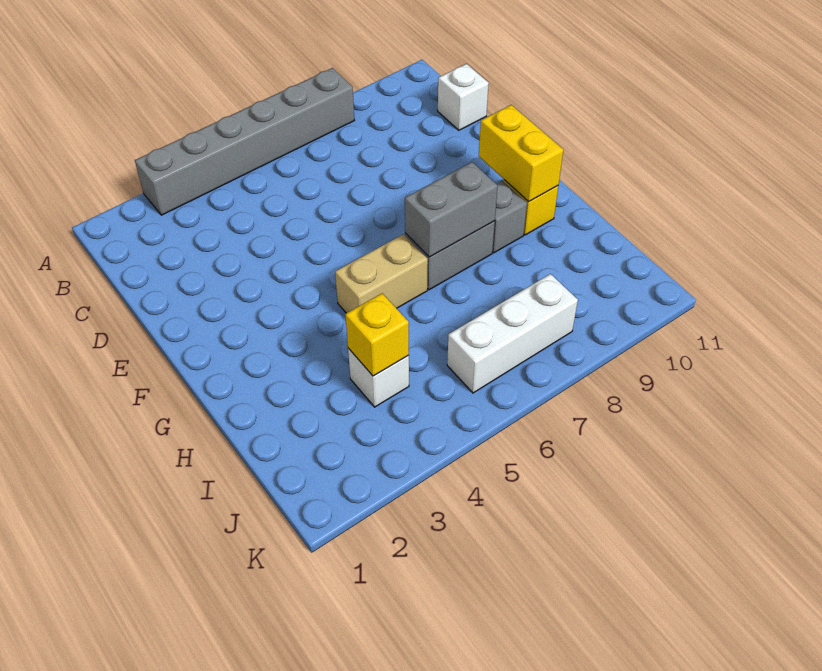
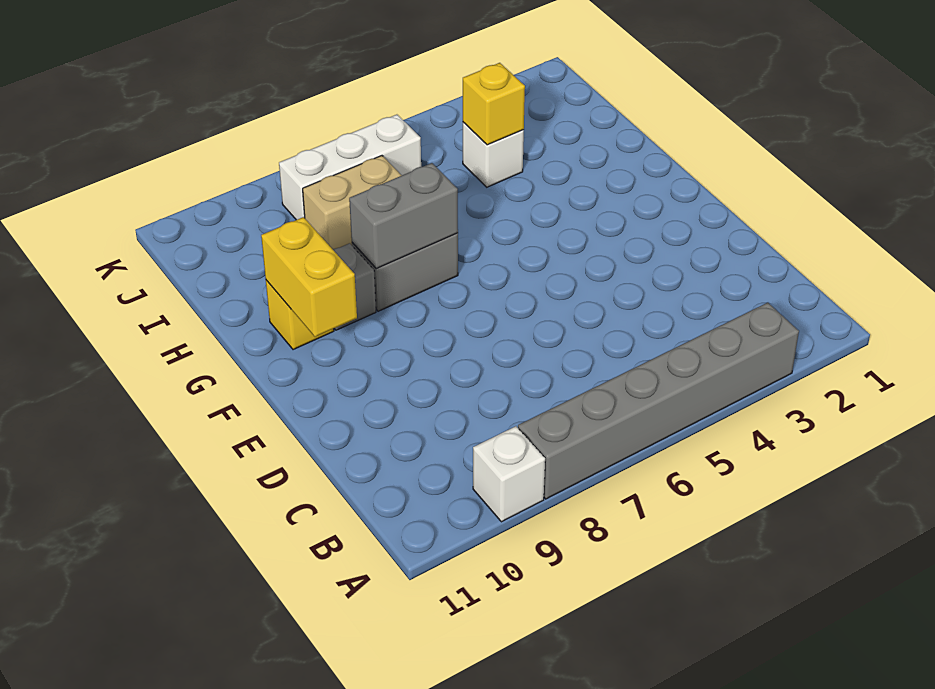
white brick C11 level 1 -> white brick A9 level 1
tan brick G5:G6 level 1 -> tan brick I7:I8 level 1

